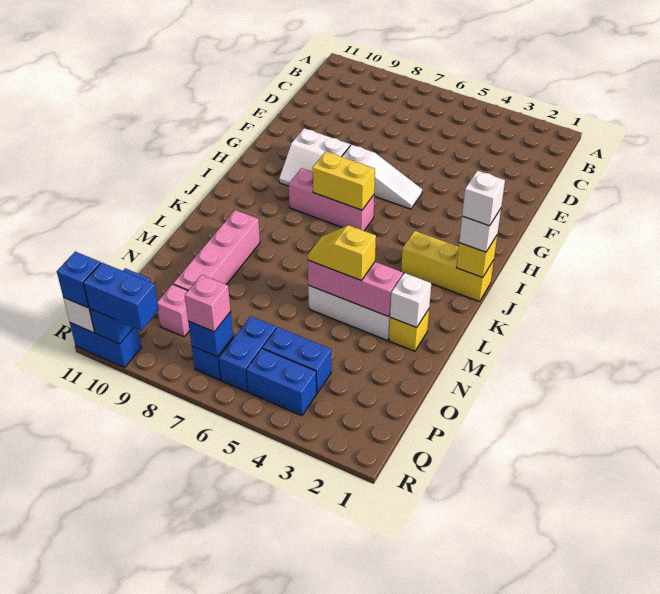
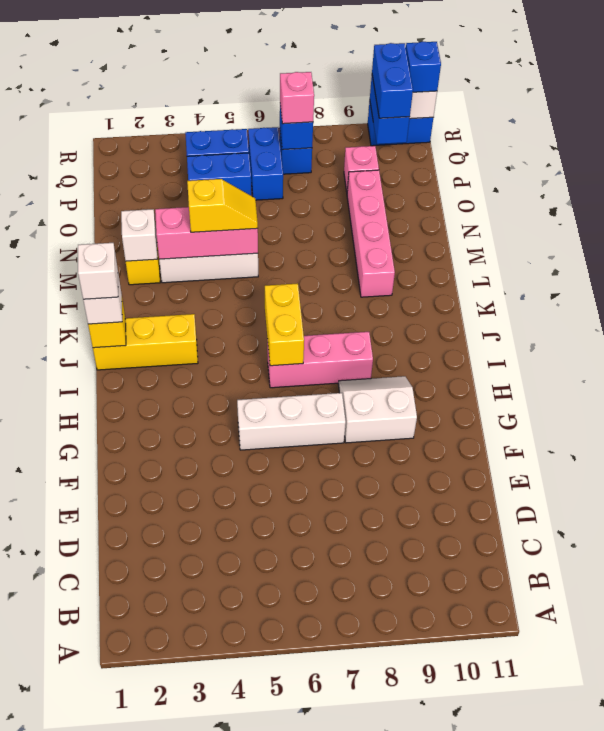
white slope G5:G7 level 1 top 7 -> white brick G5:G7 level 1
yellow brick I6:I7 level 2 -> yellow brick I6:J6 level 2
blue brick R9:R10 level 3 -> blue brick Q10:R10 level 3

